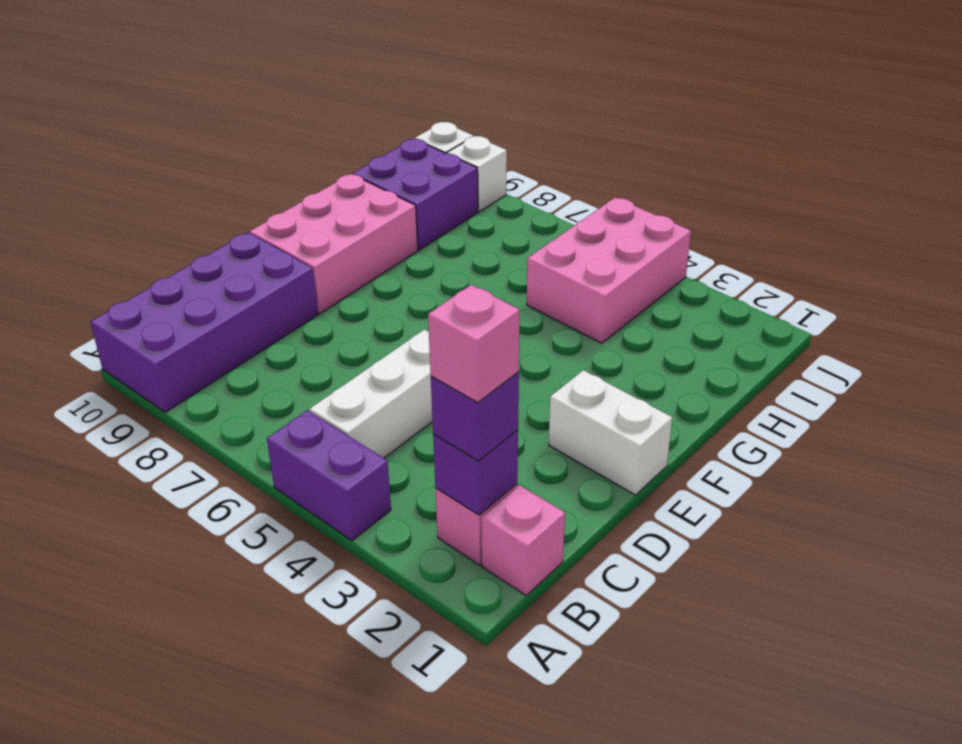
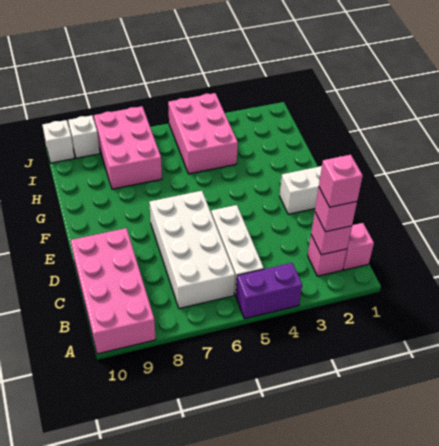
purple brick A9:D10 level 1 -> pink brick A9:D10 level 1
purple brick B2 level 2 -> pink brick B2 level 2
purple brick B2 level 3 -> pink brick B2 level 3
none -> white brick B6:E7 level 1
pink brick E9:G10 level 1 -> pink brick H7:J8 level 1
purple brick H9:I10 level 1 -> none

